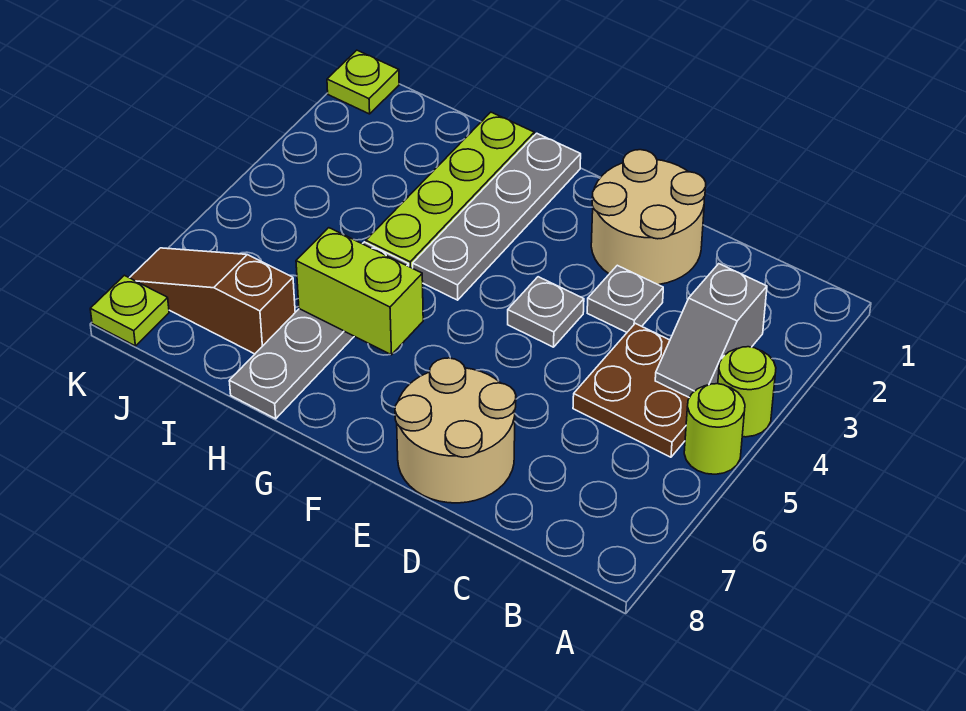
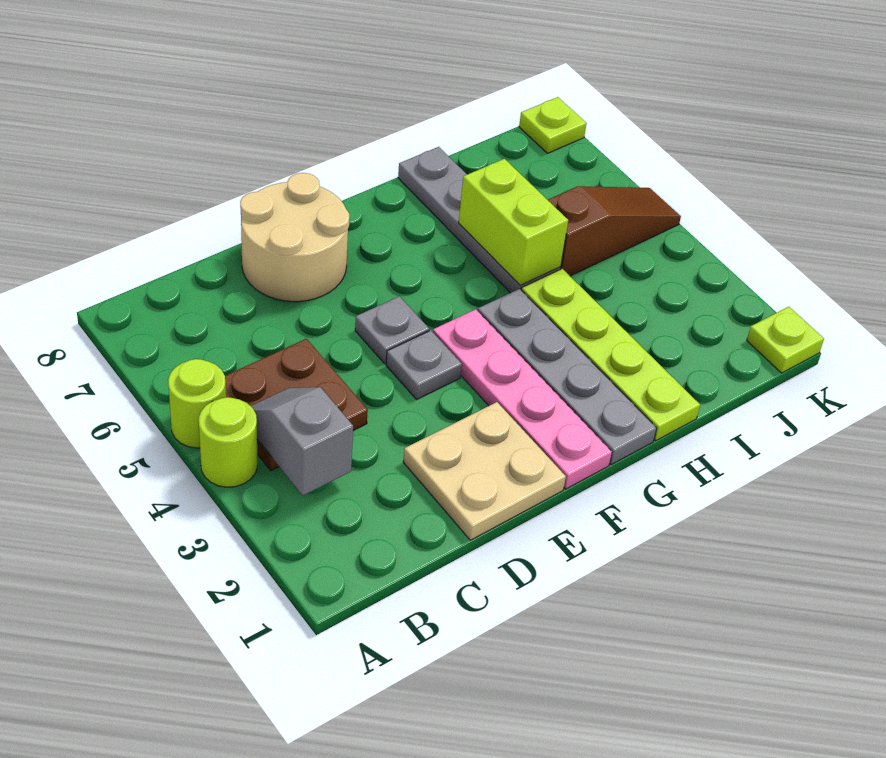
tan round brick D1:E2 level 1 -> tan plate D1:E2 level 1
grey plate D3 level 1 -> grey plate E5 level 1
none -> pink plate F1:F4 level 1
lime brick G6:H6 level 2 -> lime brick H5:H6 level 2
brown slope I7:K7 level 1 top I -> brown slope I5:K5 level 1 top I

